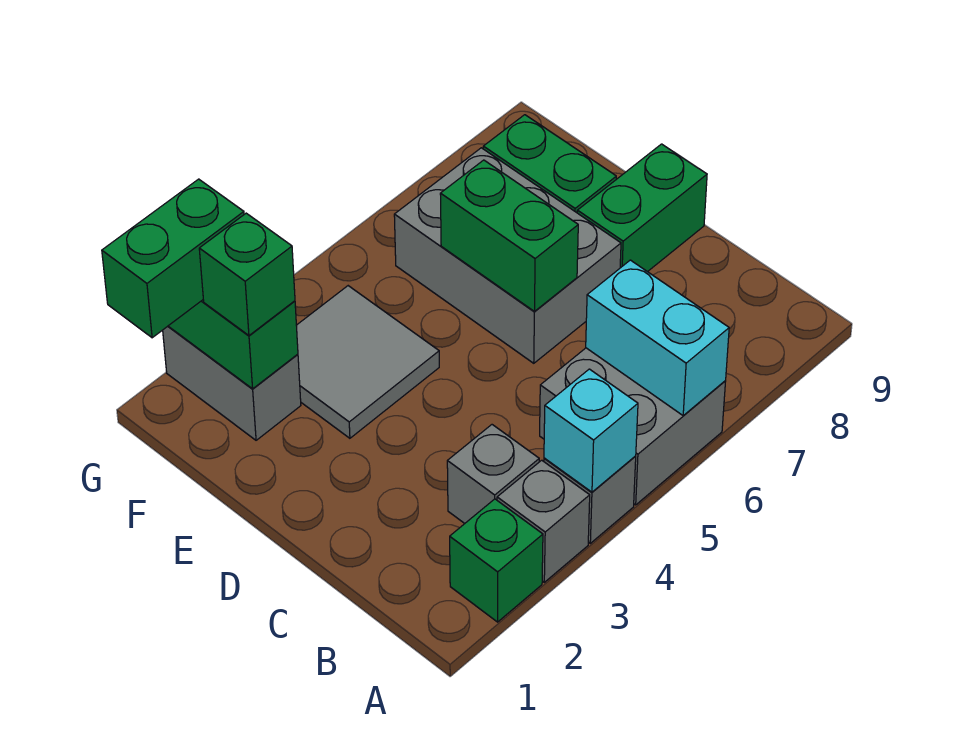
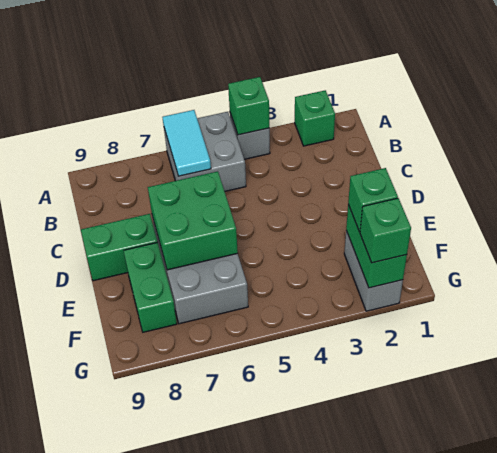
grey brick A3 level 1 -> none
cyan brick A4 level 2 -> green brick A4 level 2
cyan brick A6:B6 level 2 -> cyan tile A6:B6 level 2
grey brick B3 level 1 -> none
green brick D6:E6 level 2 -> green brick D6:E7 level 2
grey tile E3:F4 level 1 -> none
green brick G1:G2 level 3 -> green brick G2 level 3

